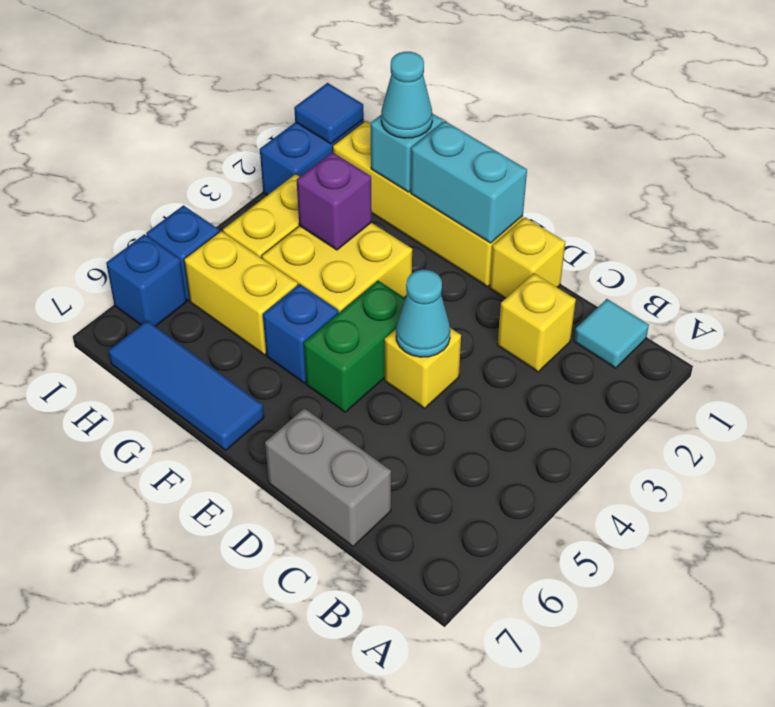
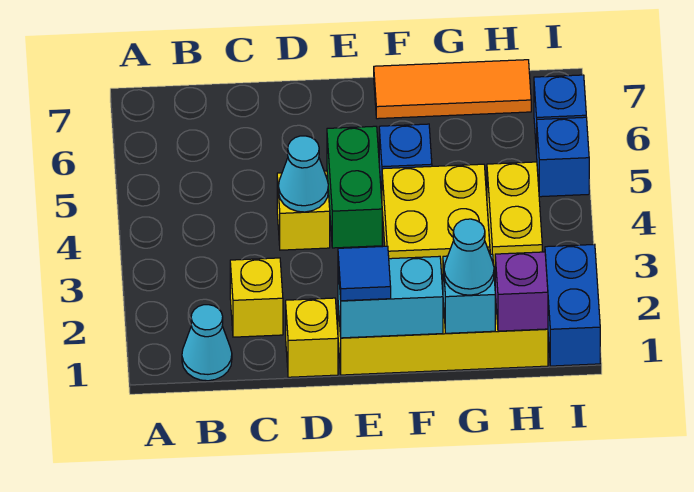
cyan tile B1 level 1 -> cyan cone B1 level 1
grey brick C7:D7 level 1 -> none
blue tile F7:H7 level 1 -> orange tile F7:H7 level 1
purple brick G3 level 2 -> purple brick H1 level 2
yellow brick G5:H5 level 1 -> none
blue tile I1 level 2 -> blue tile E1 level 3

